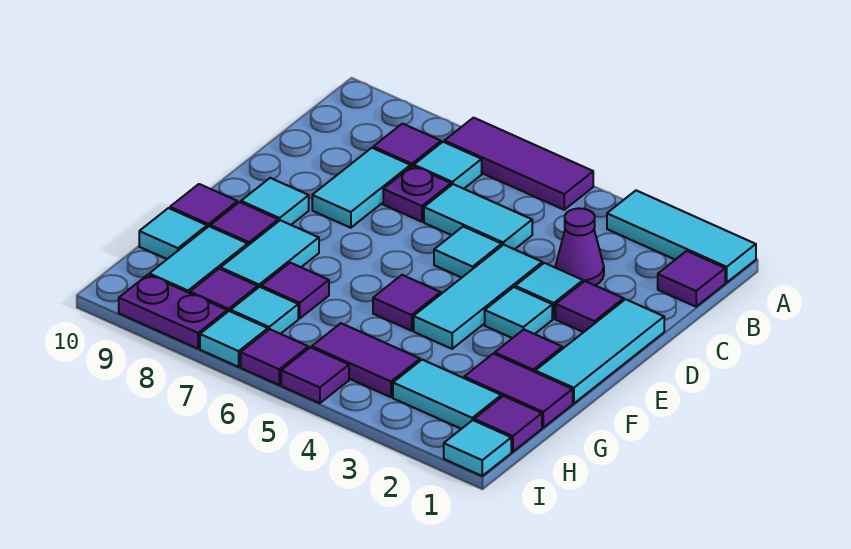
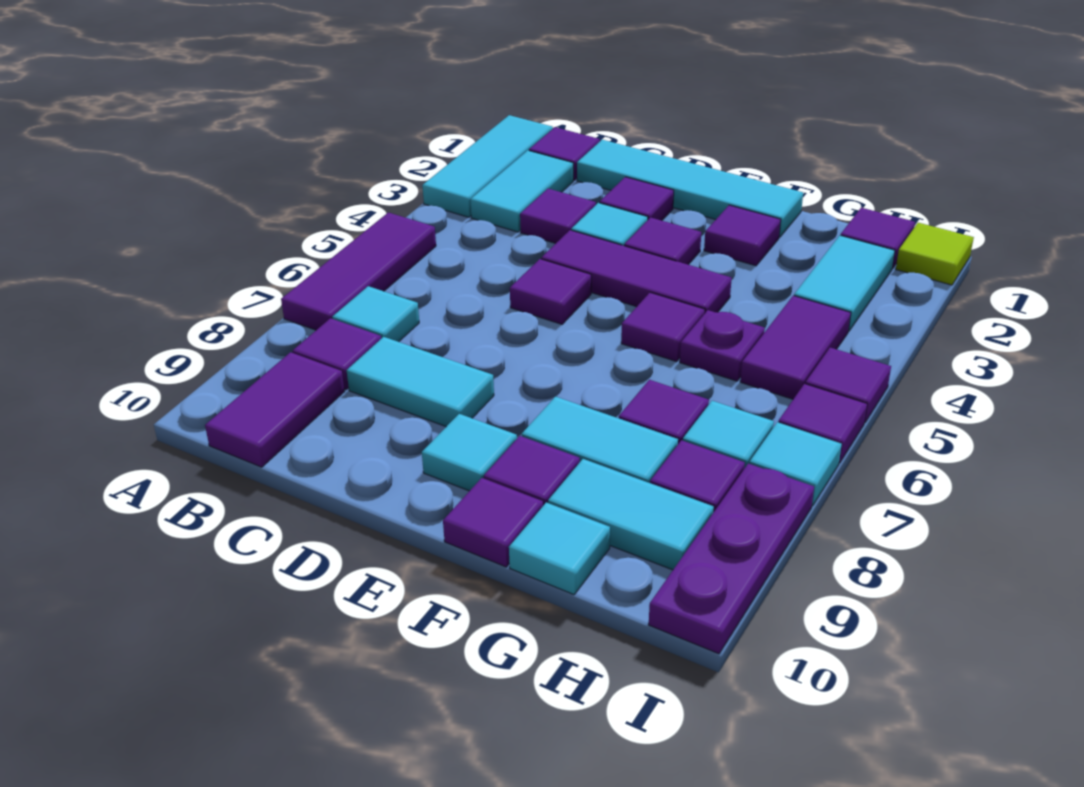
purple cone C3 level 1 -> purple tile C3 level 1
cyan tile C5:C6 level 1 -> cyan tile B2:B3 level 1
purple plate C7 level 1 -> purple plate G5 level 1
cyan tile D1:F1 level 1 -> cyan tile C1:F1 level 1
cyan tile D4:F4 level 1 -> purple tile D4:F4 level 1
cyan tile D5 level 1 -> purple tile D5 level 1
cyan tile E3 level 1 -> purple tile E3 level 1
purple tile G1:G2 level 1 -> purple tile B9:B10 level 1
cyan tile I1 level 1 -> lime tile I1 level 1
purple plate I8:I9 level 1 -> purple plate I8:I10 level 1

